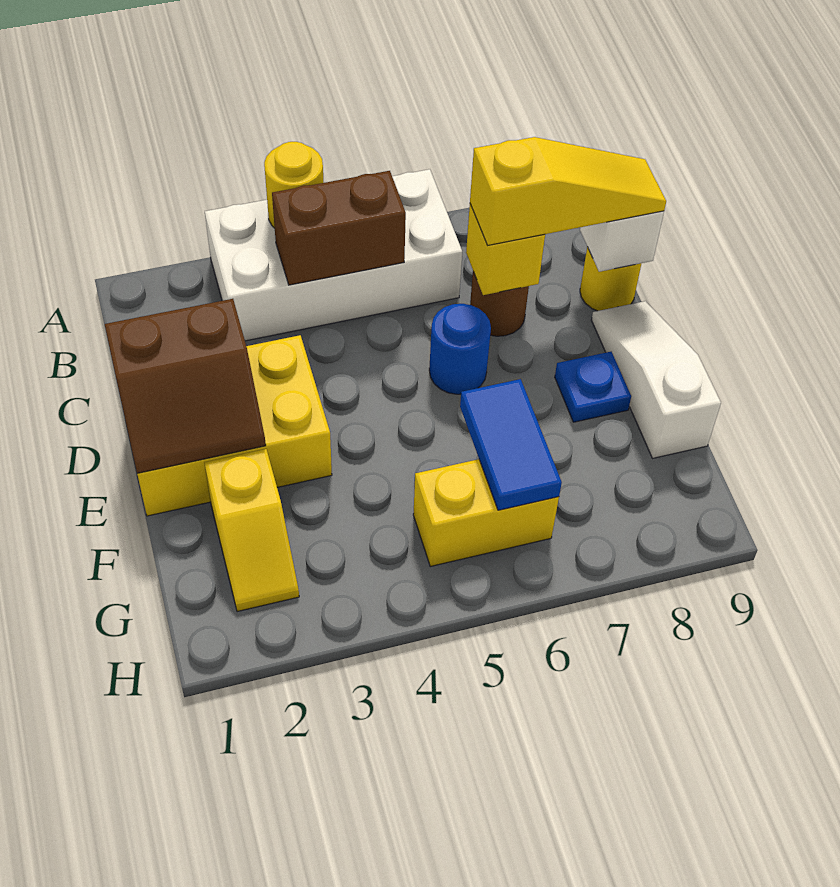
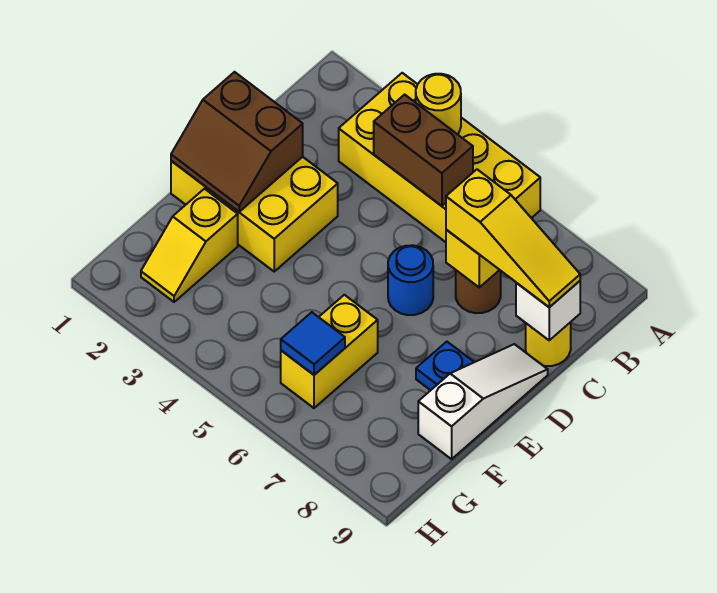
white brick A3:B6 level 1 -> yellow brick A3:B6 level 1
blue tile F6:G6 level 2 -> blue tile G6 level 2
yellow brick G5:G6 level 1 -> yellow brick F6:G6 level 1

